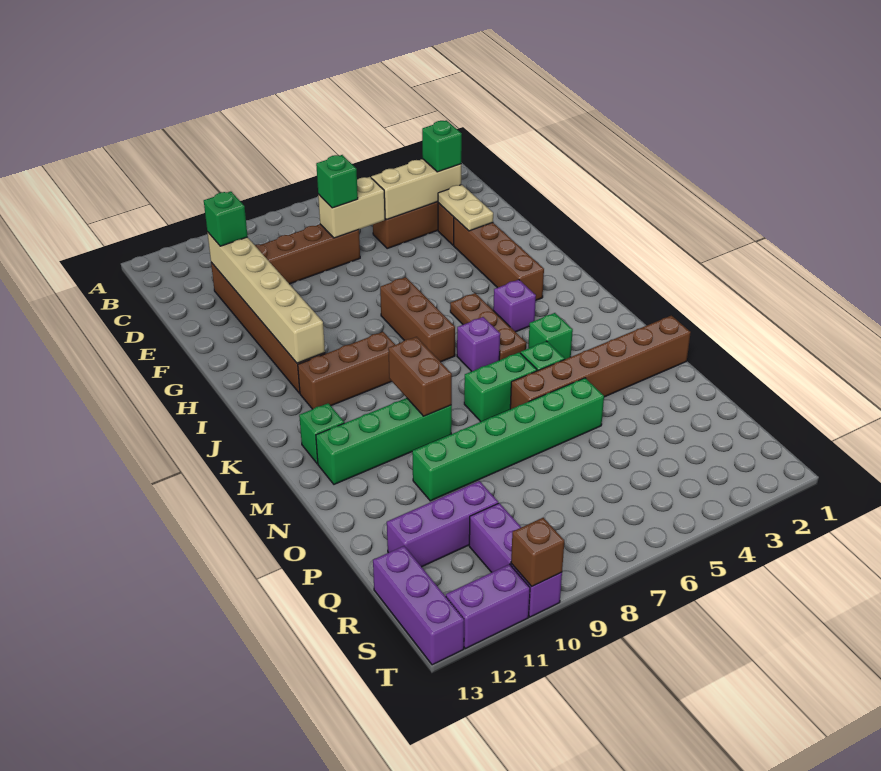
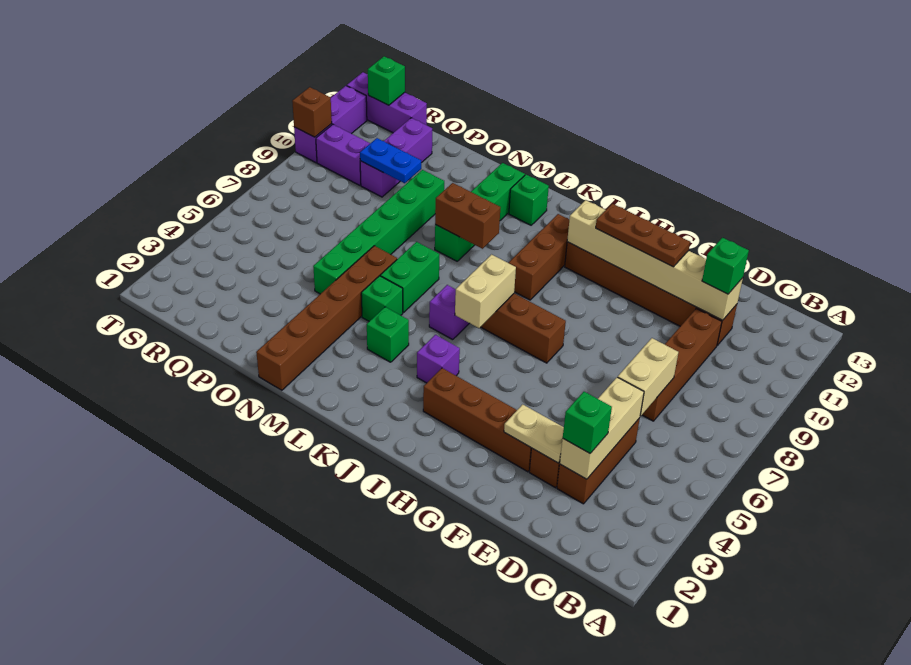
green brick D7 level 3 -> green brick S13 level 2
brown plate I5:K5 level 1 -> brown plate F11:H11 level 3
none -> tan brick J6:J7 level 2
none -> blue plate P10:Q10 level 2

